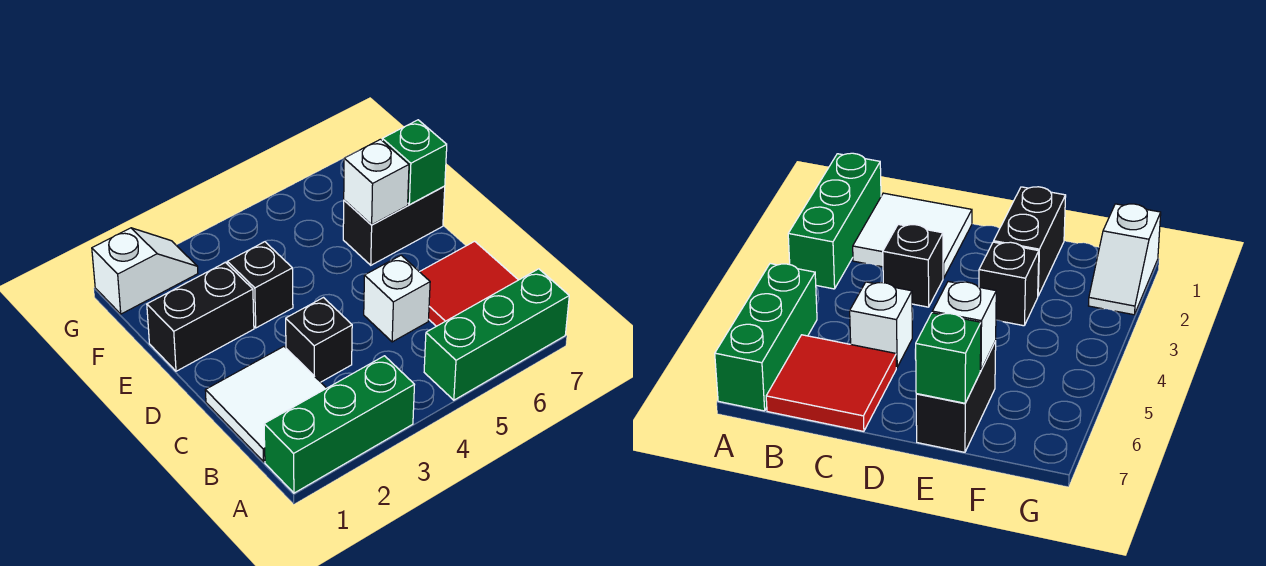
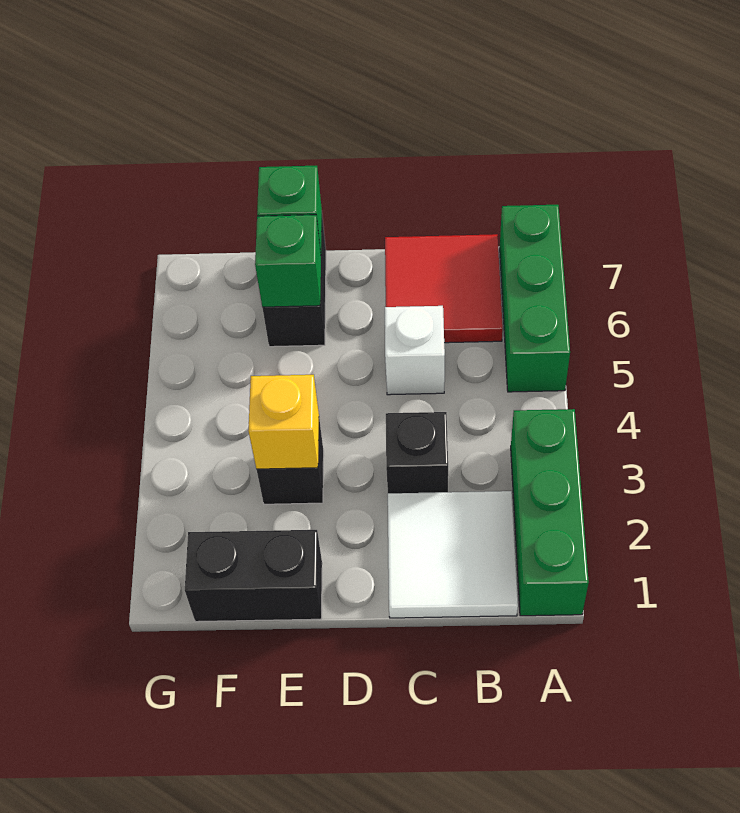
black brick E1:E2 level 1 -> black brick E1:F1 level 1
none -> yellow brick E3 level 2
white brick E6 level 2 -> green brick E6 level 2
white slope G1:G2 level 1 top 1 -> none

